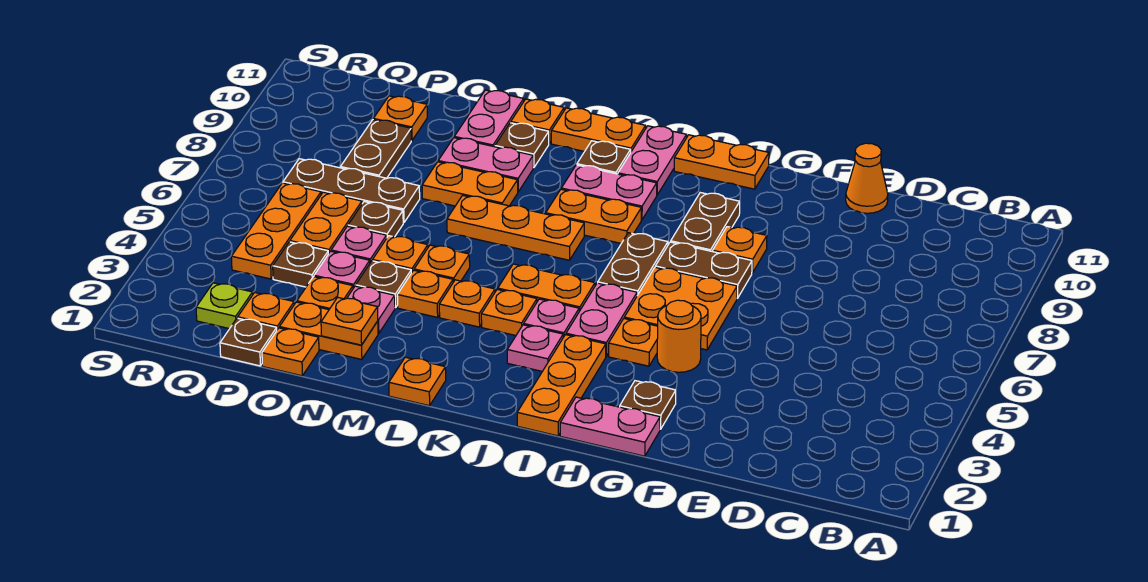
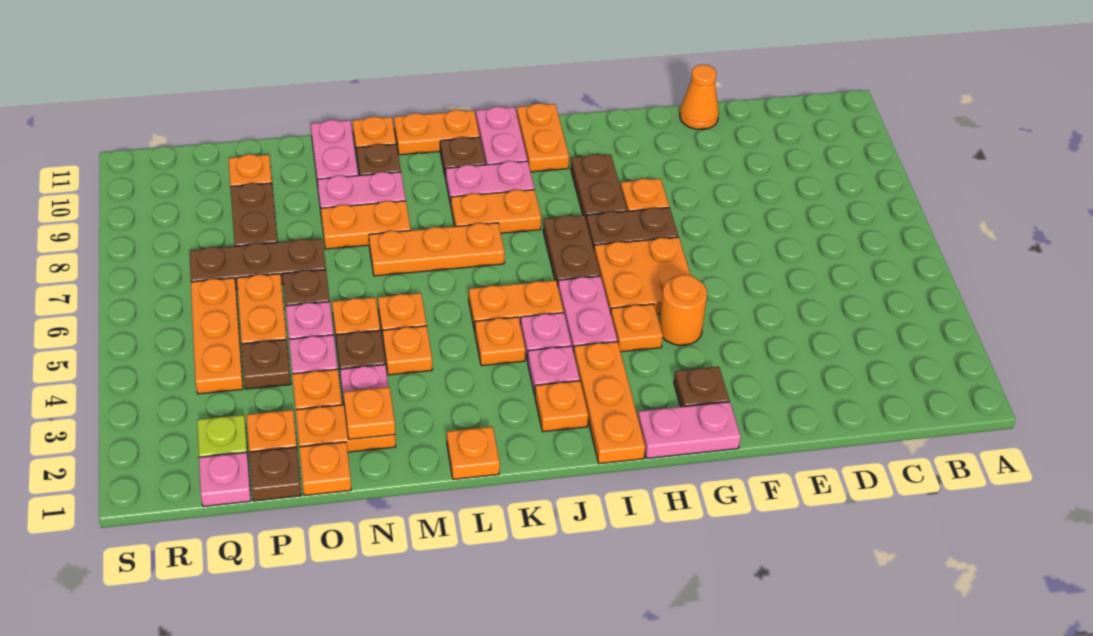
orange plate H11:I11 level 1 -> orange plate I10:I11 level 1
orange plate L4 level 1 -> orange plate J2 level 1
none -> pink plate Q1 level 1

